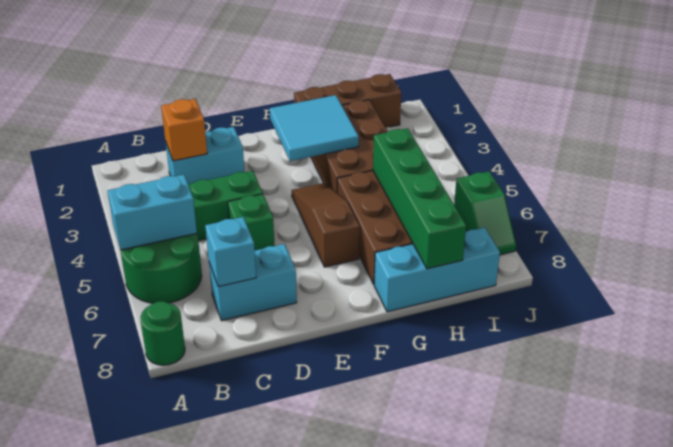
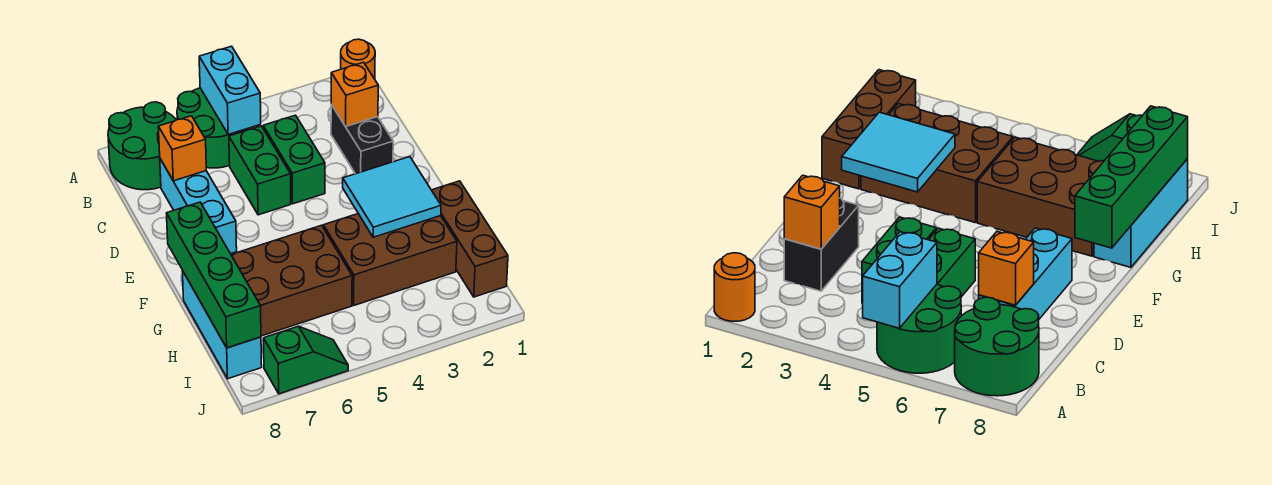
none -> orange round brick A1 level 1
green round brick A8 level 1 -> green round brick A7:B8 level 1
cyan brick C2:D2 level 1 -> black brick C2:D2 level 1
cyan brick C7:D7 level 1 -> cyan brick C7:E7 level 1
cyan brick C7 level 2 -> orange brick C7 level 2
green brick D5 level 1 -> green brick C5:D5 level 1
brown slope F4:F6 level 1 top 6 -> none
green brick H5:H8 level 2 -> green brick F8:I8 level 2
green slope J6:J7 level 1 top 6 -> green slope J6:J7 level 1 top 7

